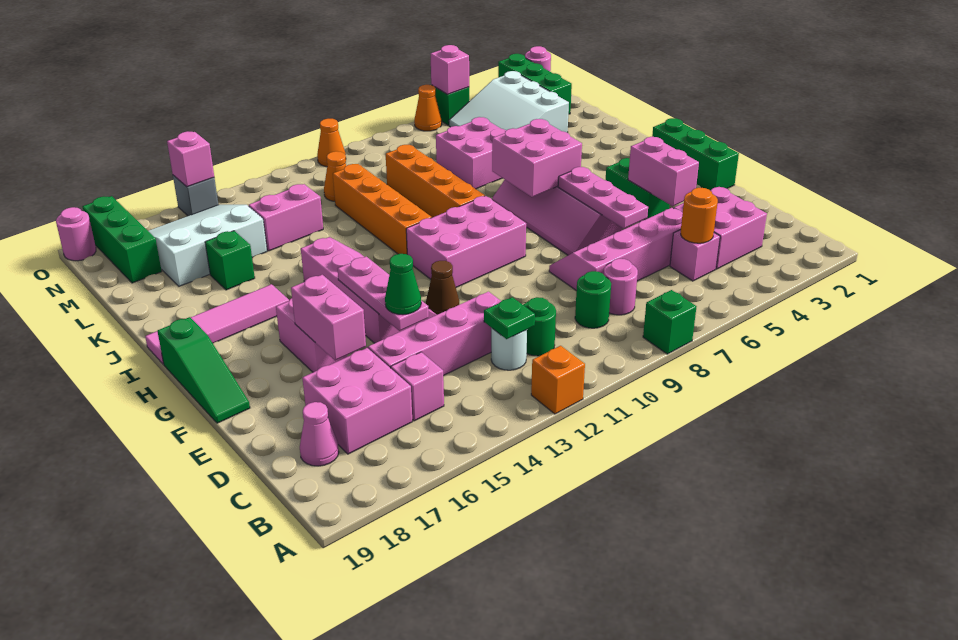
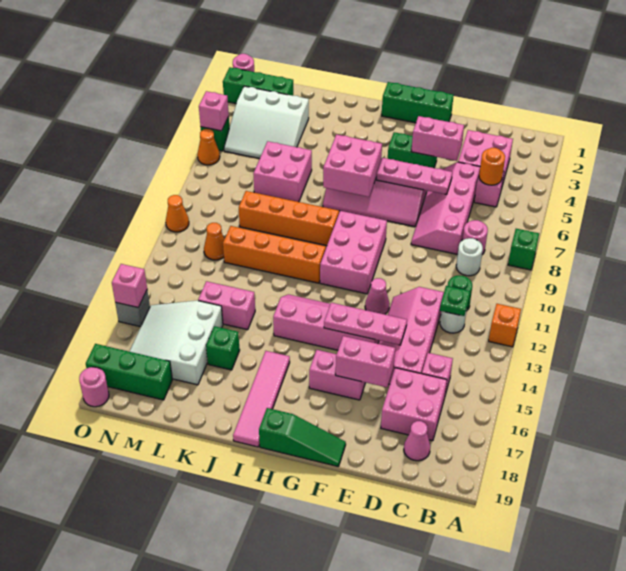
green round brick C9 level 1 -> white round brick C9 level 1
green cone E14 level 3 -> none
brown cone F12 level 1 -> pink cone F12 level 1
pink brick L13:L14 level 1 -> pink brick K14:L14 level 1

